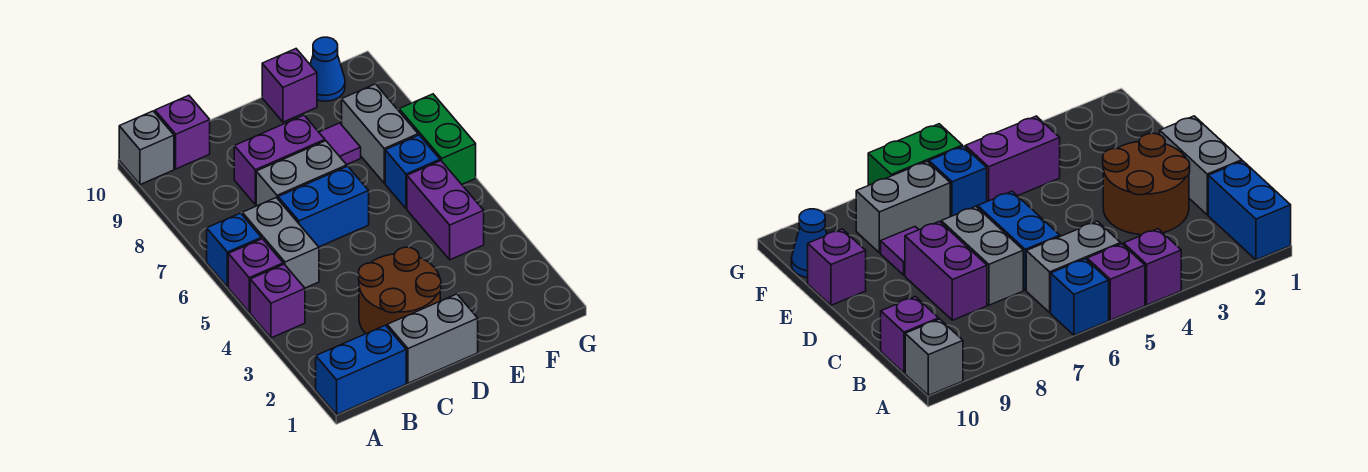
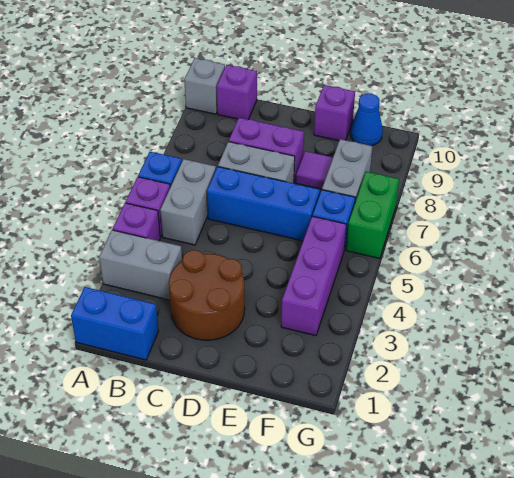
grey brick C1:D1 level 1 -> grey brick A3:B3 level 1
blue brick C6:D6 level 1 -> blue brick C6:E6 level 1
purple brick F4:F5 level 1 -> purple brick F3:F5 level 1

